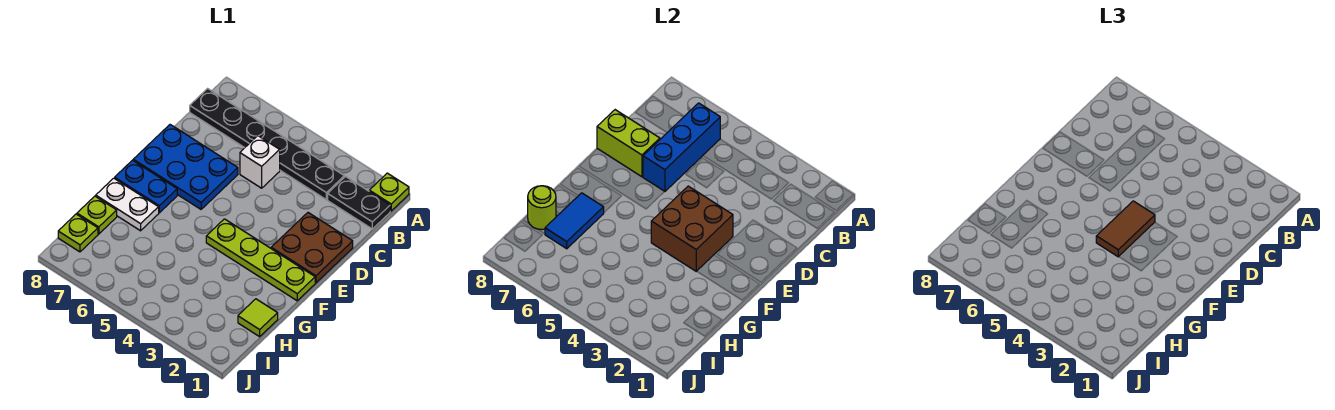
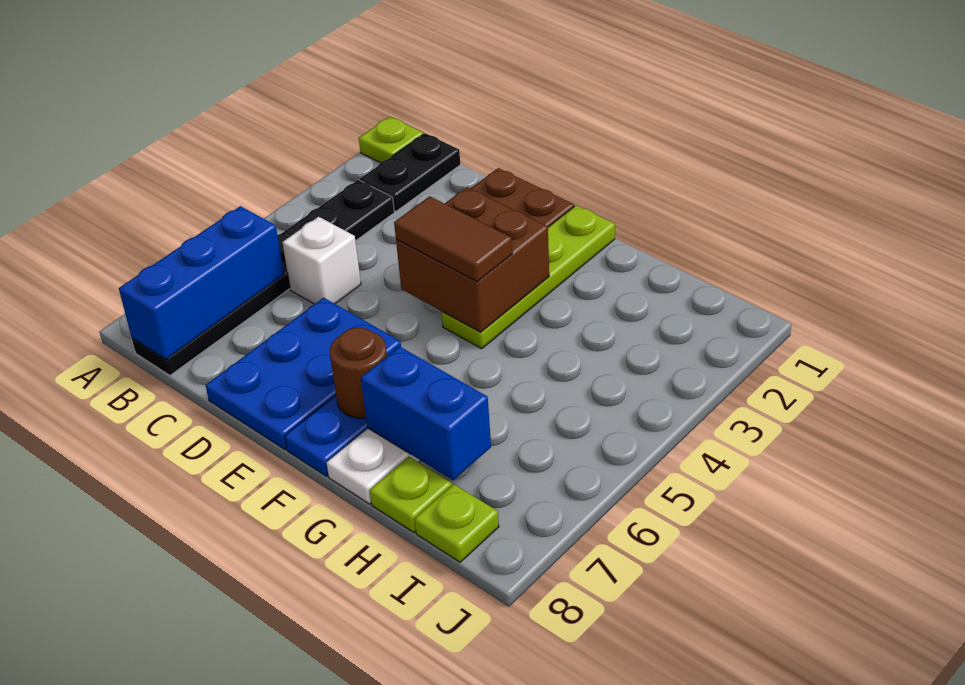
blue brick B6:D6 level 2 -> blue brick B6:B8 level 2
lime brick D7:D8 level 2 -> none
none -> brown round brick F7 level 2
blue tile G7:H7 level 2 -> blue brick G7:H7 level 2
lime tile H1 level 1 -> none
lime round brick H8 level 2 -> none

